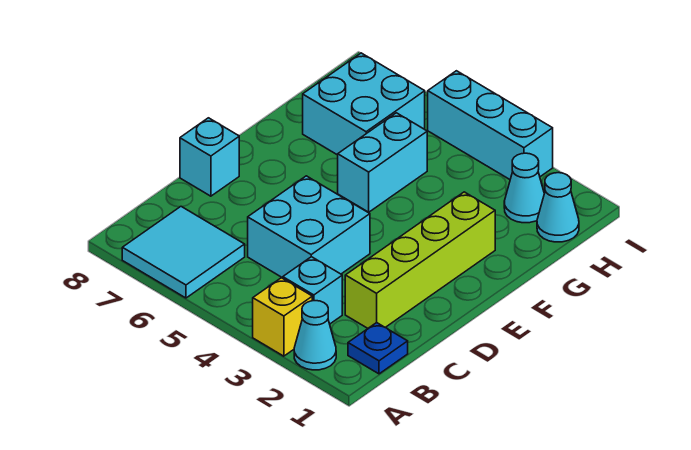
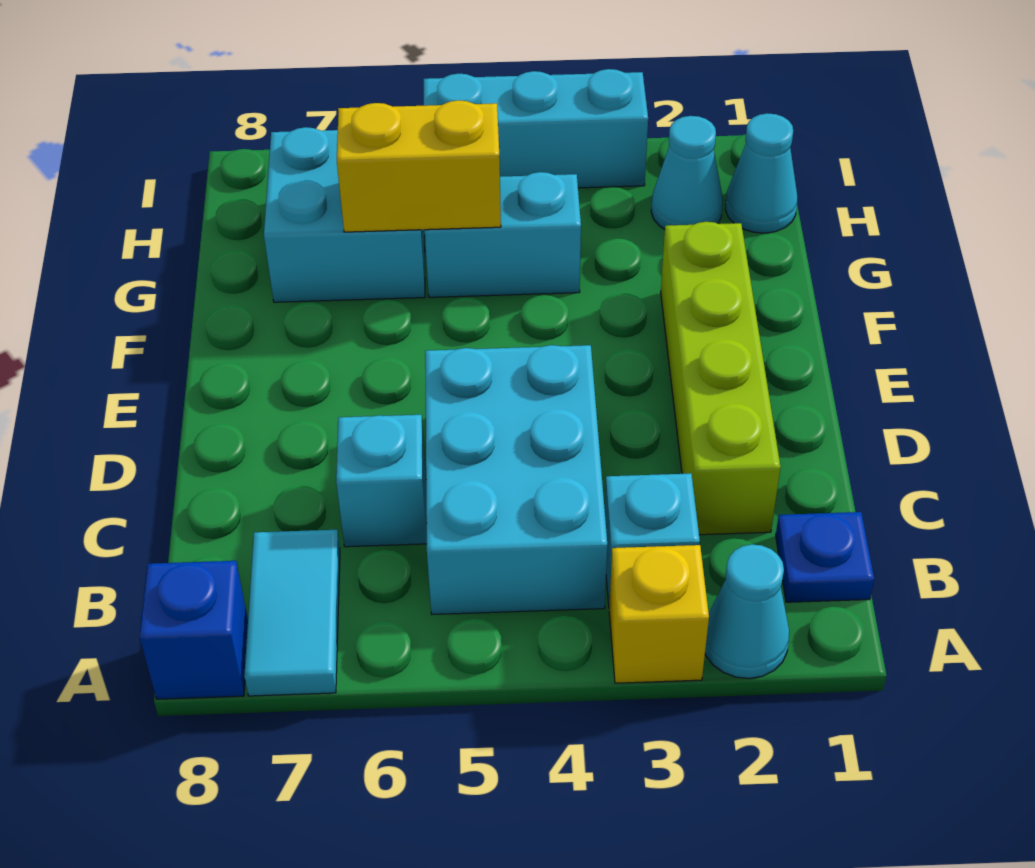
cyan tile A6:B7 level 1 -> cyan tile A7:B7 level 1
none -> blue brick A8 level 1
cyan brick C4:D5 level 1 -> cyan brick B4:D5 level 1
cyan brick D8 level 1 -> cyan brick C6 level 1
cyan brick F5:G5 level 1 -> cyan brick G4:G5 level 1
none -> yellow brick G5:G6 level 2

